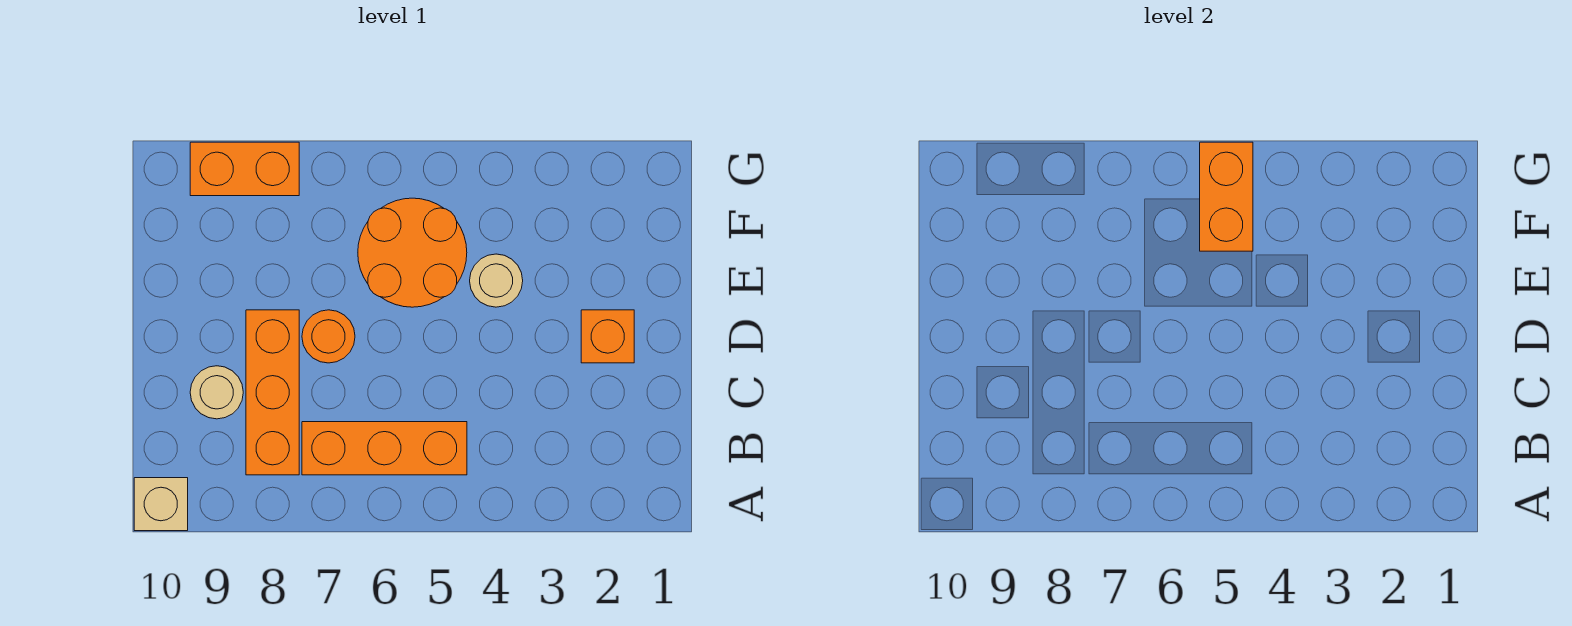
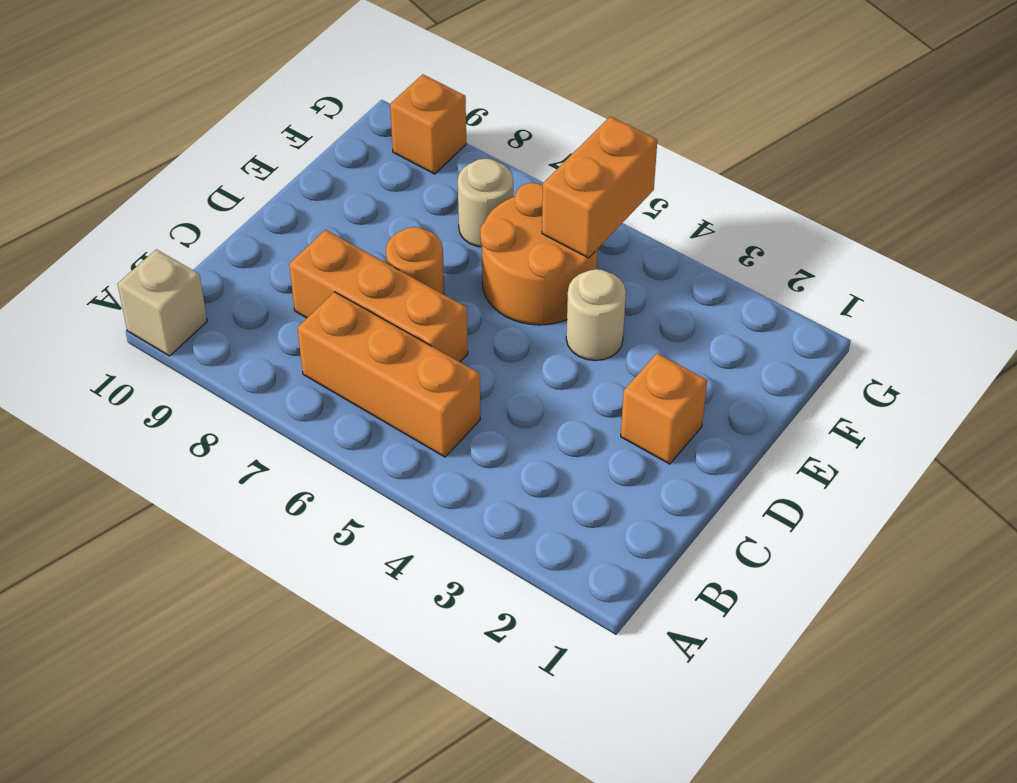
orange brick B8:D8 level 1 -> orange brick C6:C8 level 1
tan round brick C9 level 1 -> tan round brick F7 level 1
orange brick G8:G9 level 1 -> orange brick G9 level 1

